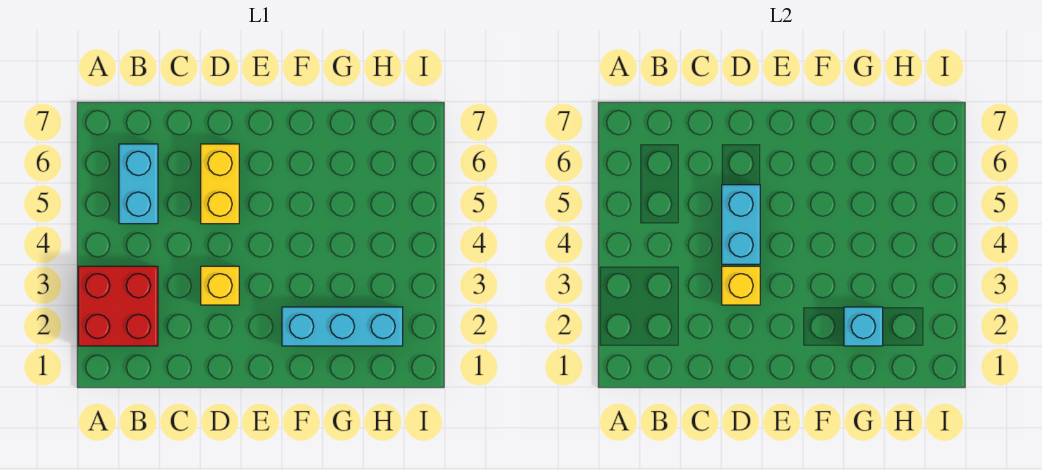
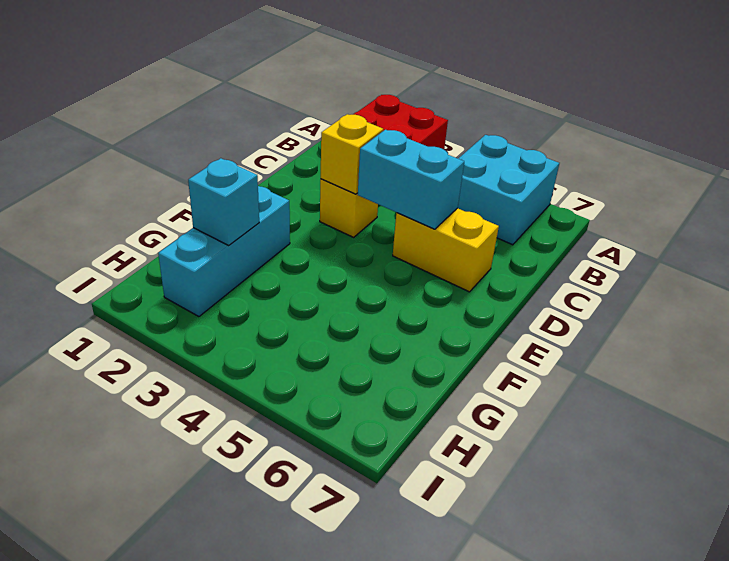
cyan brick B5:B6 level 1 -> cyan brick A5:B6 level 1

